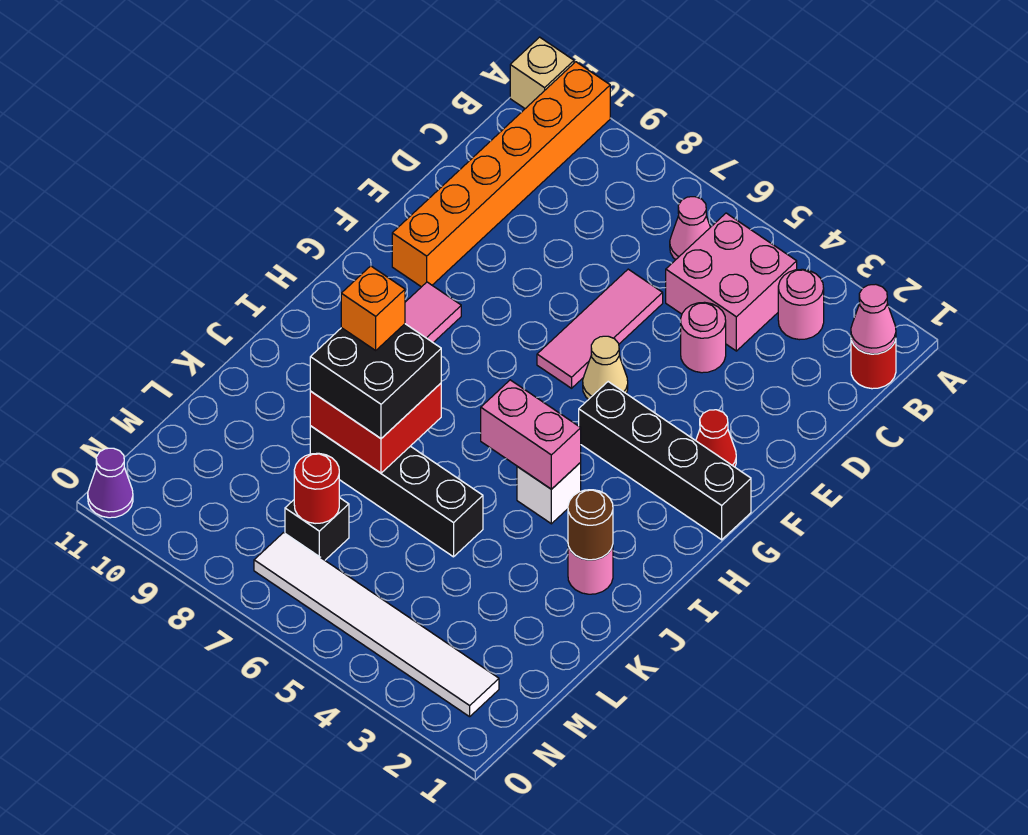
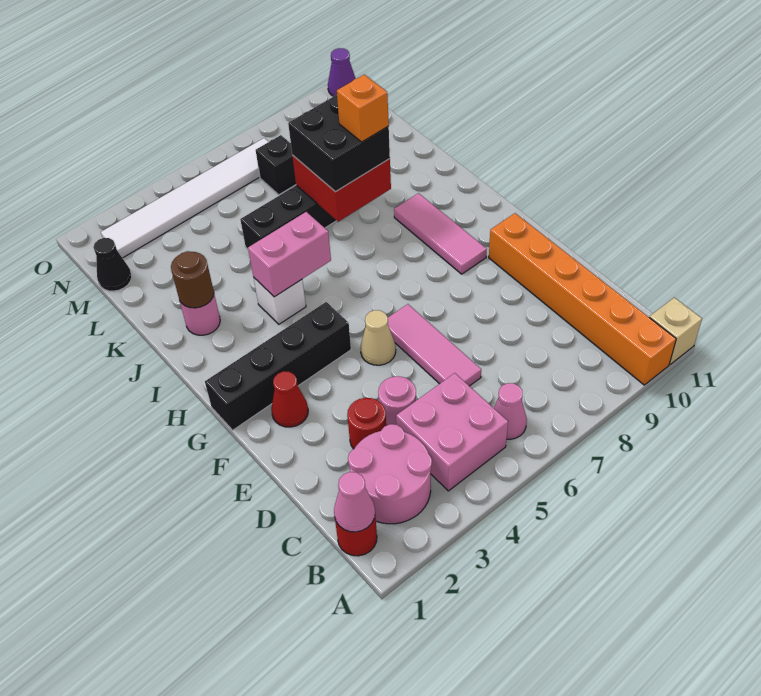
pink round brick B3 level 1 -> pink round brick B2:C3 level 1
none -> black cone M1 level 1
red round brick M7 level 2 -> red round brick D3 level 1

